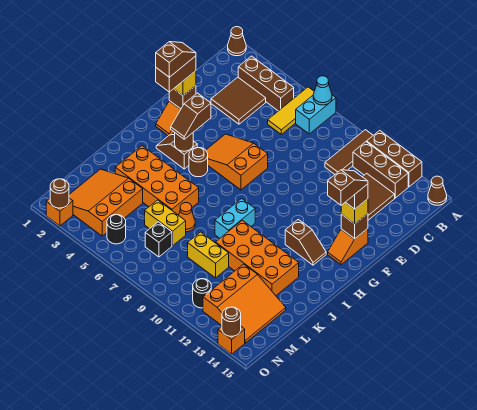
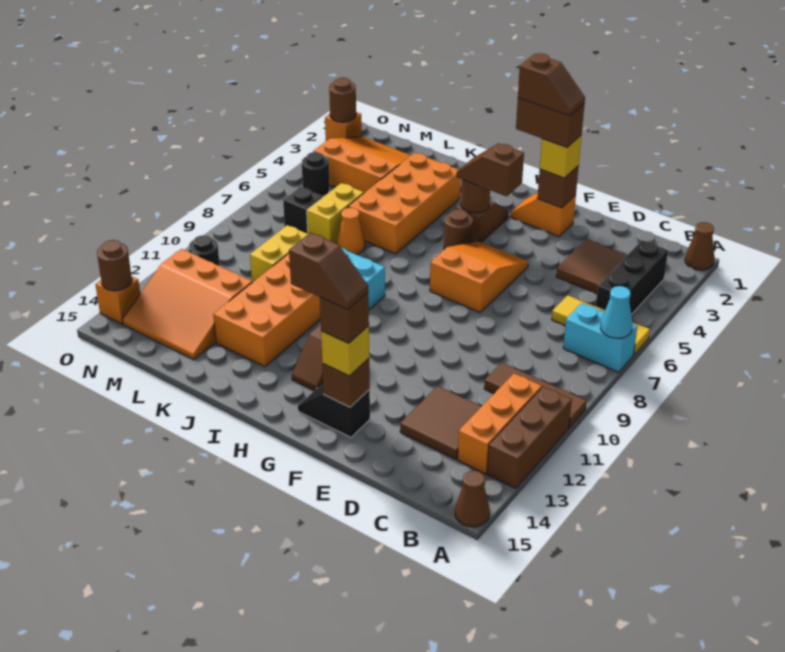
brown brick B3:B5 level 1 -> black brick B3:B5 level 1
brown brick B11:B13 level 1 -> orange brick B11:B13 level 1
orange slope F14:G14 level 1 top F -> black slope F14:G14 level 1 top F

